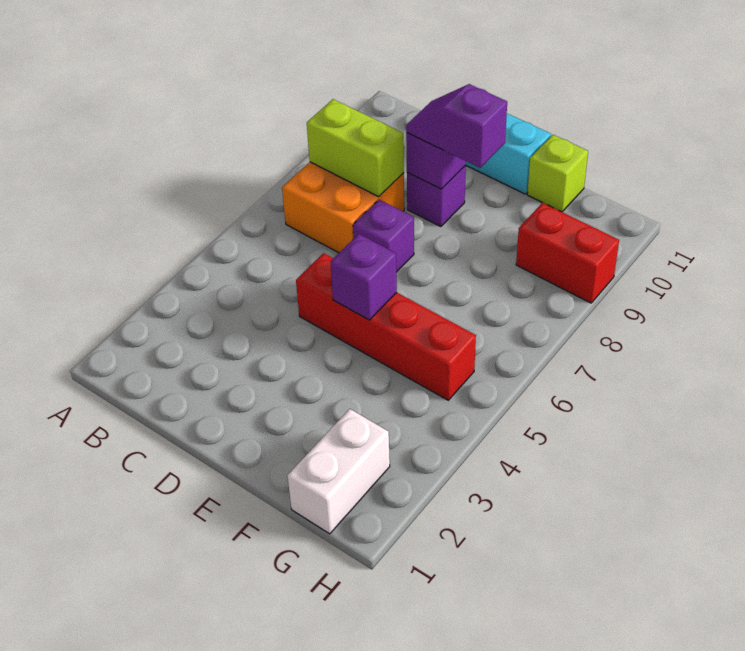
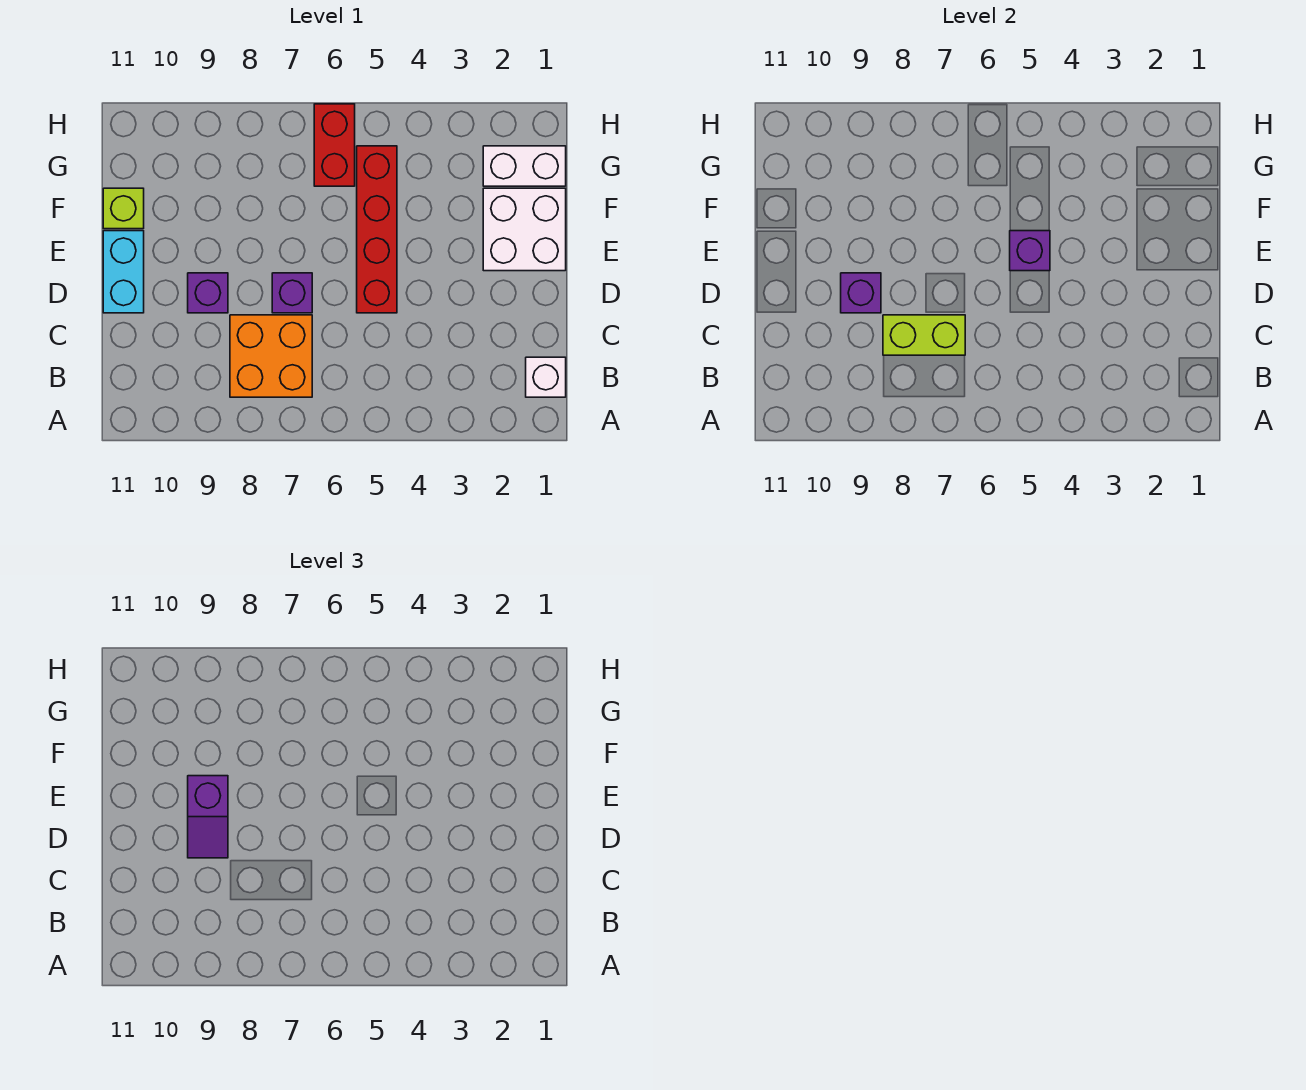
none -> white brick B1 level 1
lime brick B8:C8 level 2 -> lime brick C7:C8 level 2
none -> white brick E1:F2 level 1
red brick G9:H9 level 1 -> red brick G6:H6 level 1

